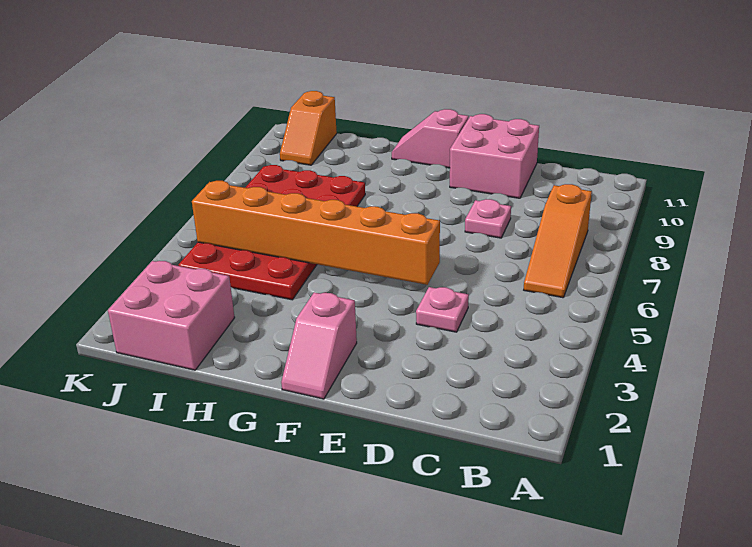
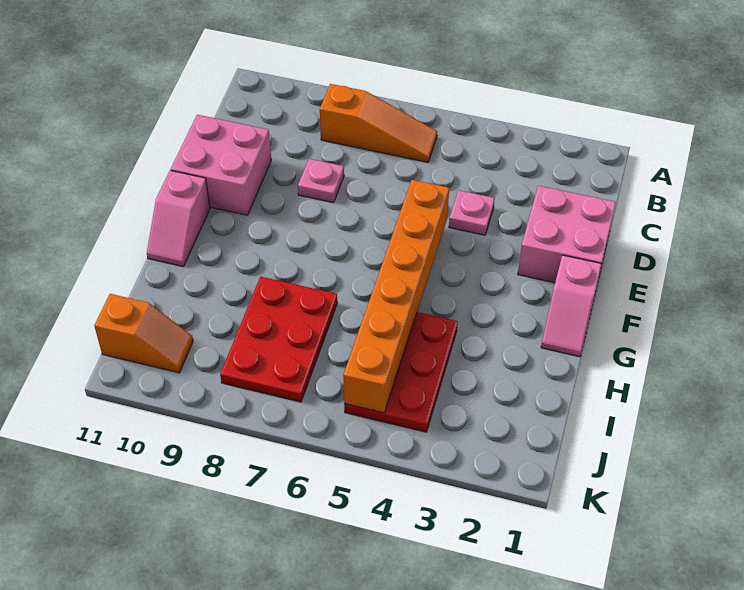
pink slope F1:F2 level 1 top 2 -> pink slope F1:G1 level 1 top F
pink brick I1:J2 level 1 -> pink brick D1:E2 level 1

